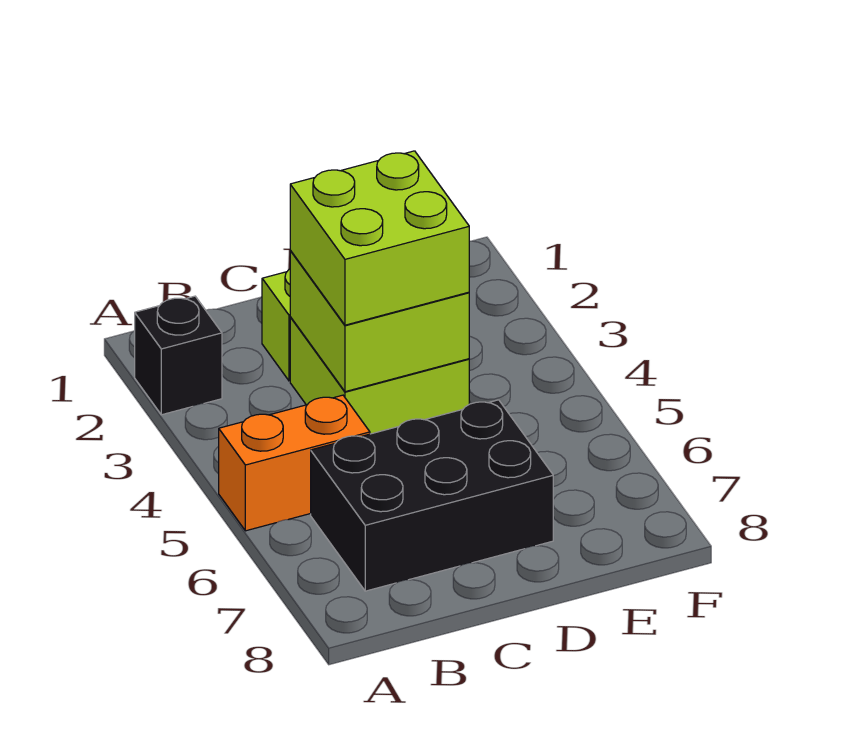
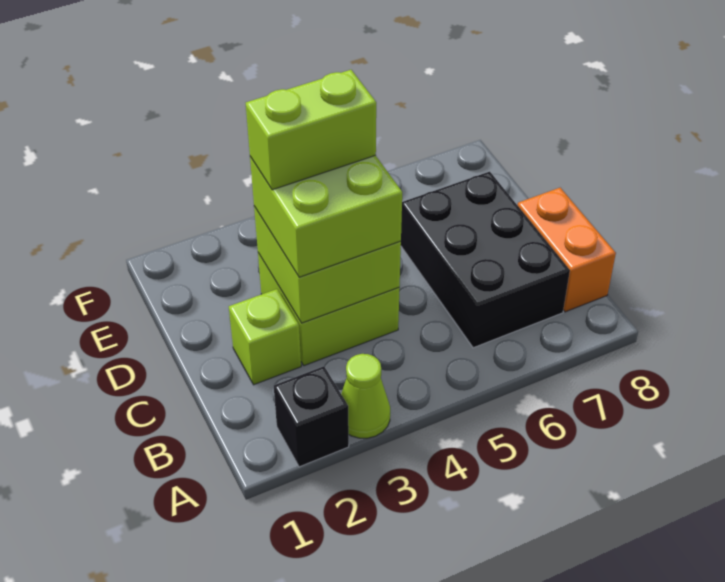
none -> lime cone A3 level 1
orange brick A5:B5 level 1 -> orange brick B8:C8 level 1
none -> lime brick D3:D4 level 4

